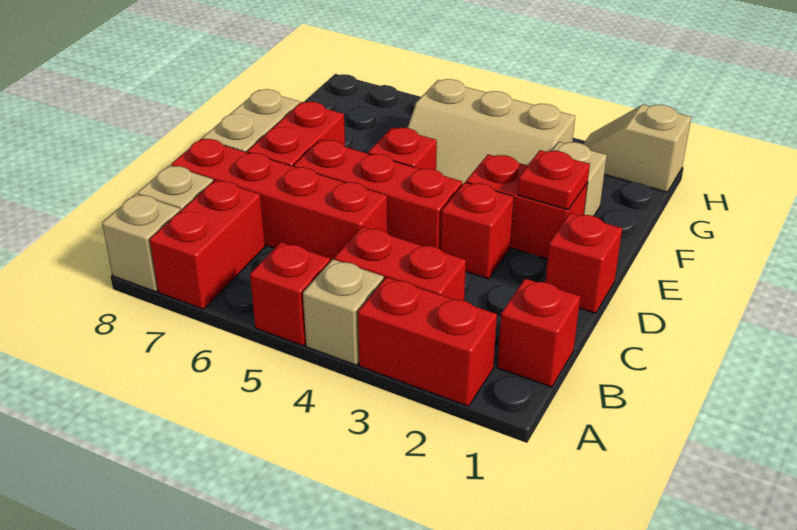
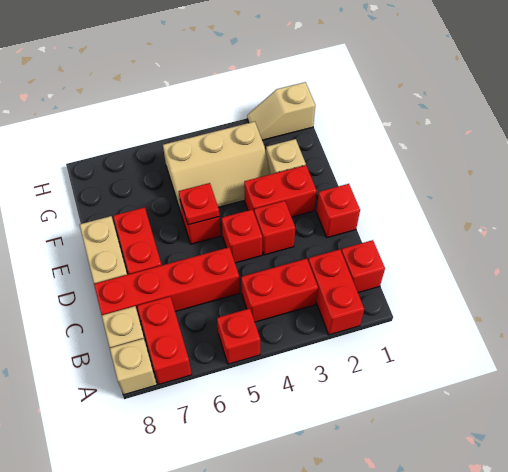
red brick A2:A3 level 1 -> red brick A2:B2 level 1
tan brick A4 level 1 -> none
red brick D4:D6 level 1 -> red brick D4 level 1
red plate E2 level 2 -> red plate E5 level 2

